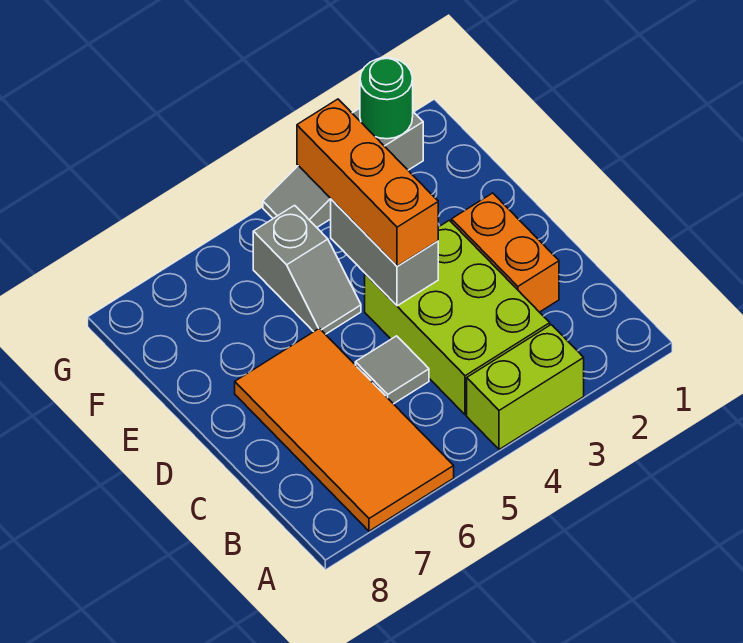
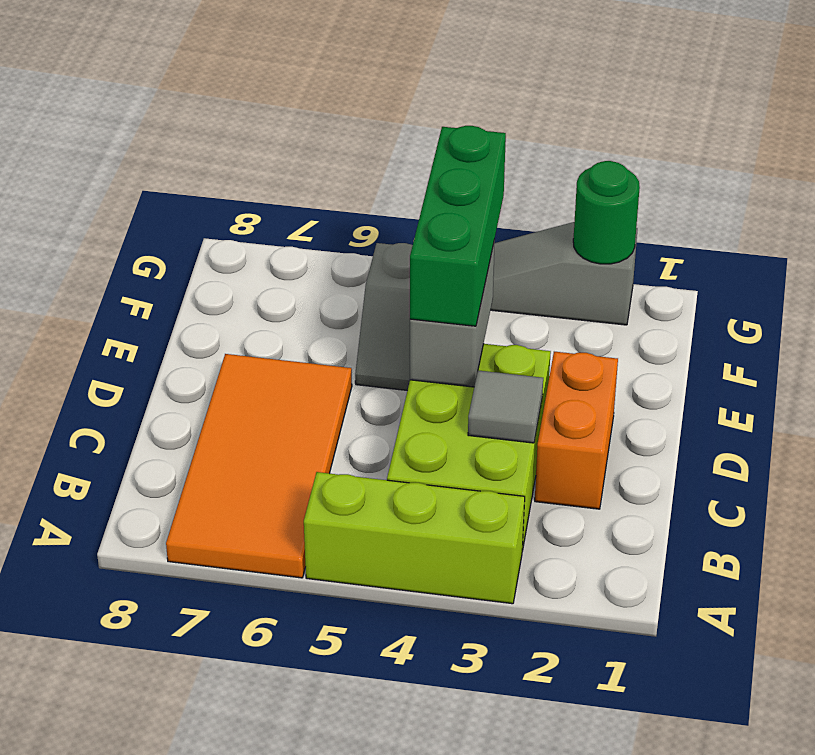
lime brick A3:A4 level 1 -> lime brick A3:A5 level 1
grey tile C5 level 1 -> grey tile C3 level 2
orange brick D4:F4 level 3 -> green brick D4:F4 level 3

